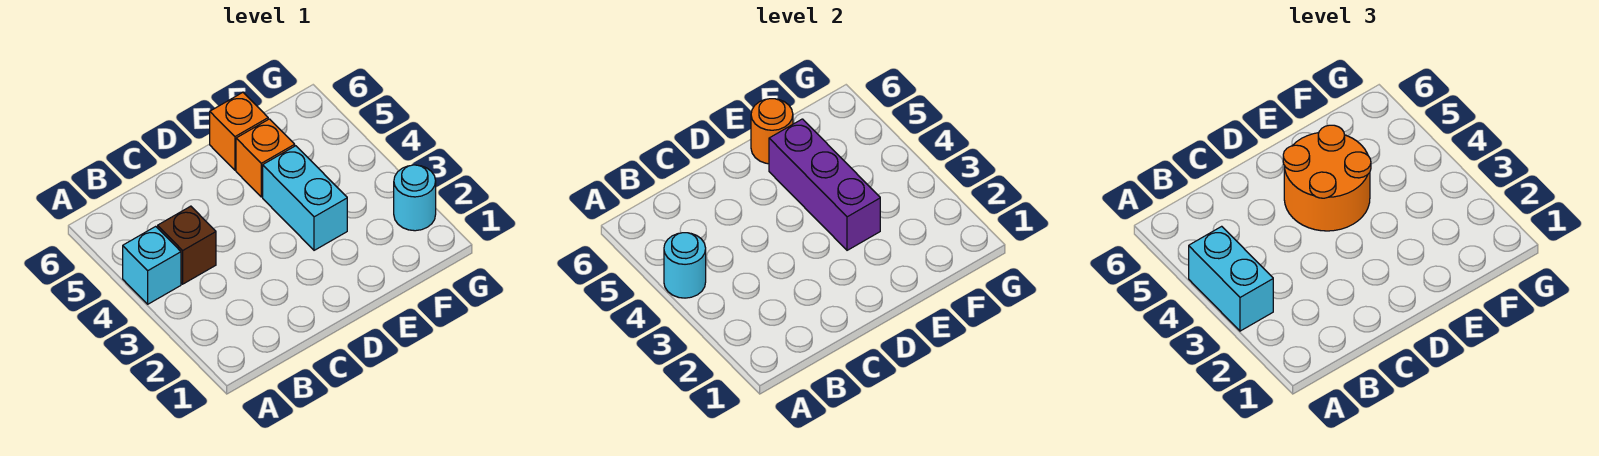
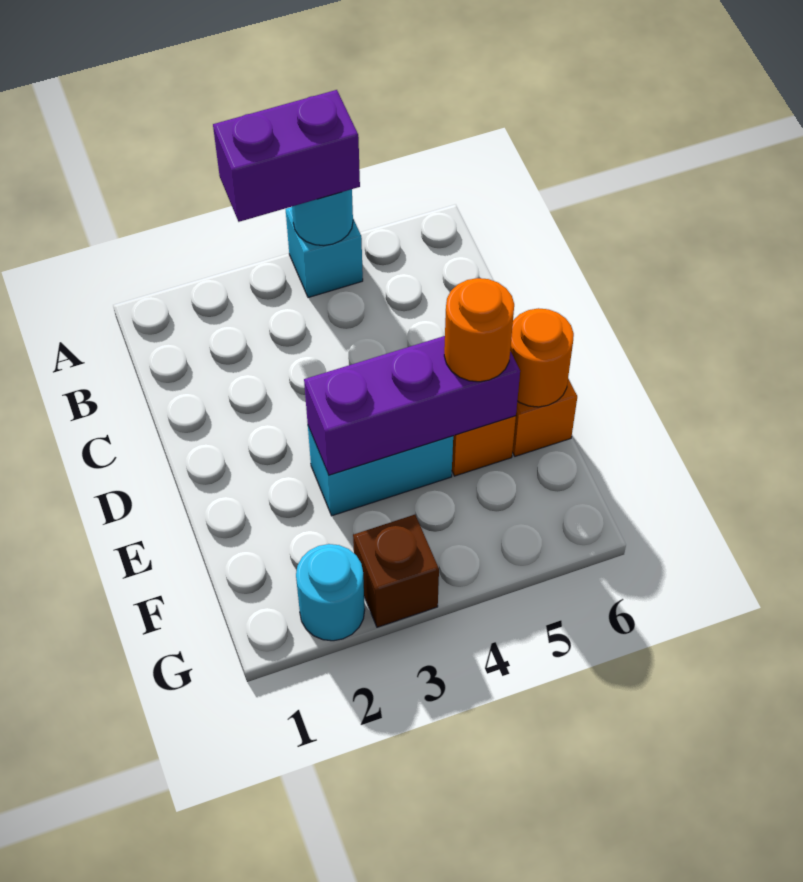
cyan brick A3:A4 level 3 -> purple brick A3:A4 level 3
brown brick B4 level 1 -> brown brick G3 level 1
orange round brick D4:E5 level 3 -> orange round brick E5 level 3

